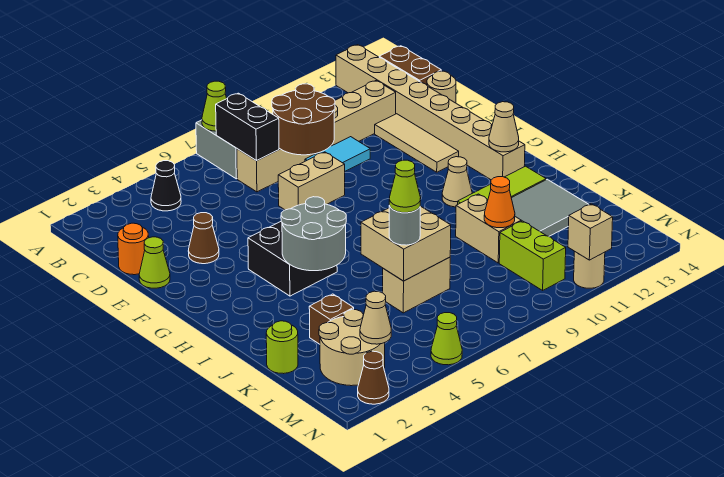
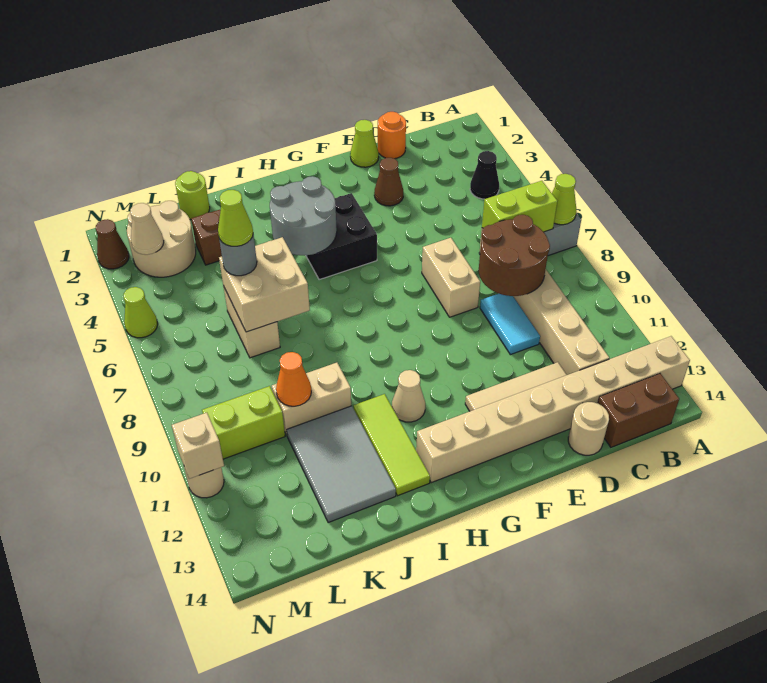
black brick B7:C7 level 2 -> lime brick B7:C7 level 2
tan cone H13 level 2 -> none

